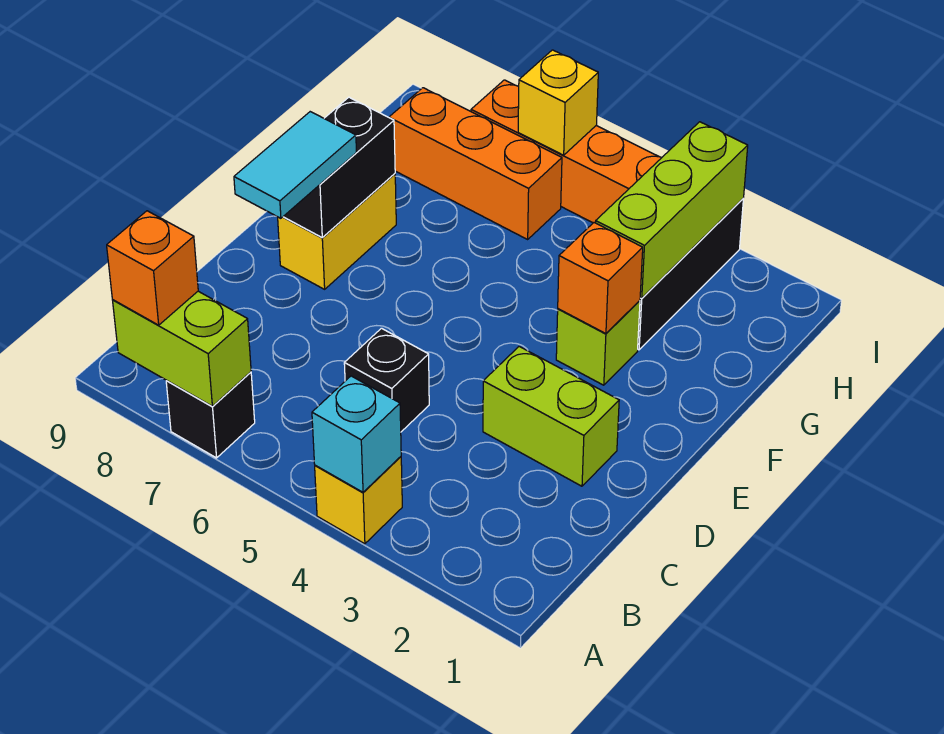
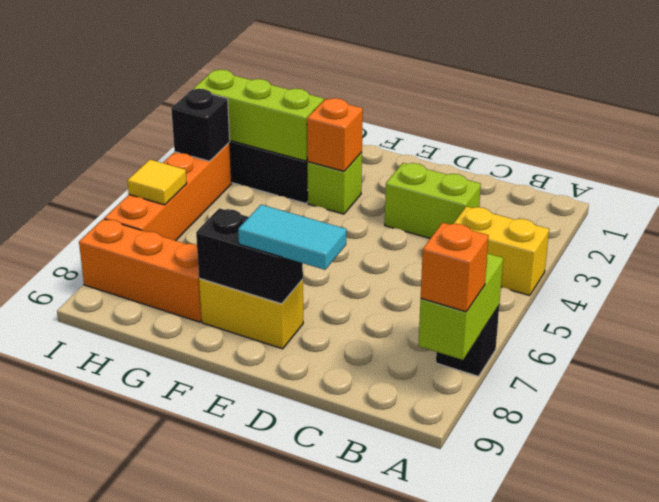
yellow brick A4 level 1 -> yellow brick A4:B4 level 1
cyan brick A4 level 2 -> none
black brick C5 level 1 -> black brick I4 level 2
lime brick D2:D3 level 1 -> lime brick C3:D3 level 1
orange brick H6:H8 level 1 -> orange brick G8:I8 level 1
yellow brick I6 level 2 -> yellow tile I6 level 2

